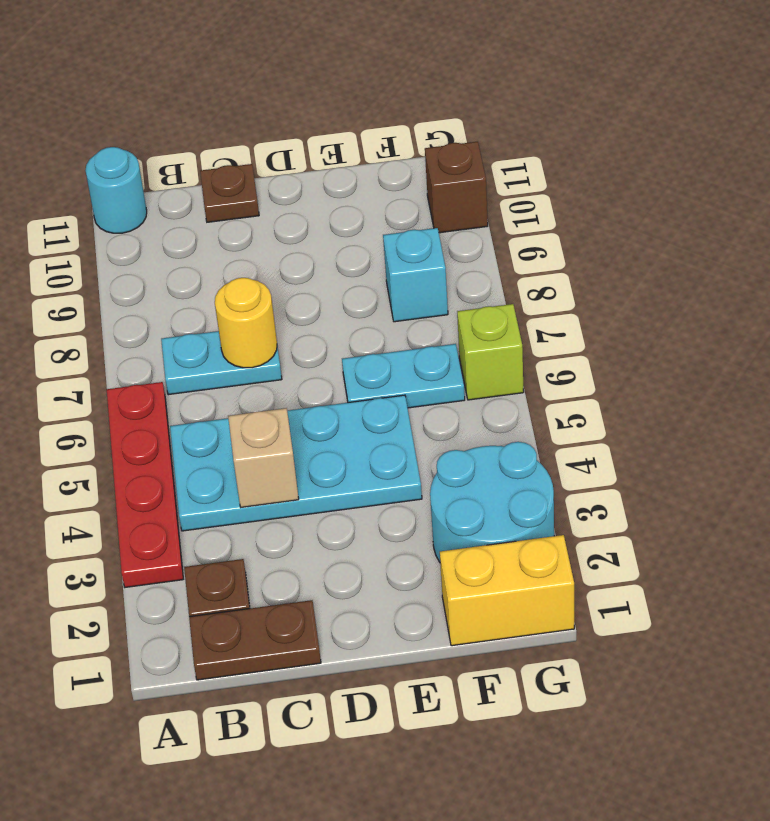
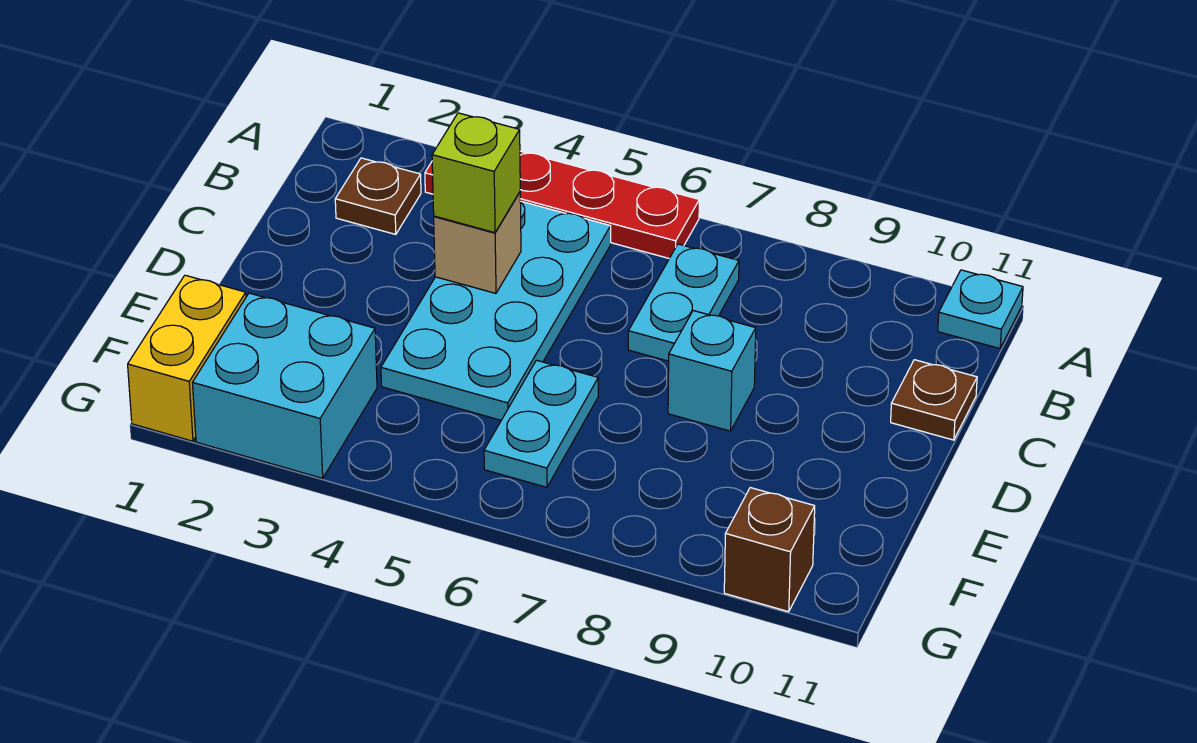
cyan round brick A11 level 1 -> cyan plate A11 level 1
brown plate B1:C1 level 1 -> none
yellow round brick C7 level 2 -> none
cyan round brick F2:G3 level 1 -> cyan brick F2:G3 level 1
cyan brick F8 level 1 -> cyan brick D8 level 1
lime brick G6 level 1 -> lime brick C4 level 3

